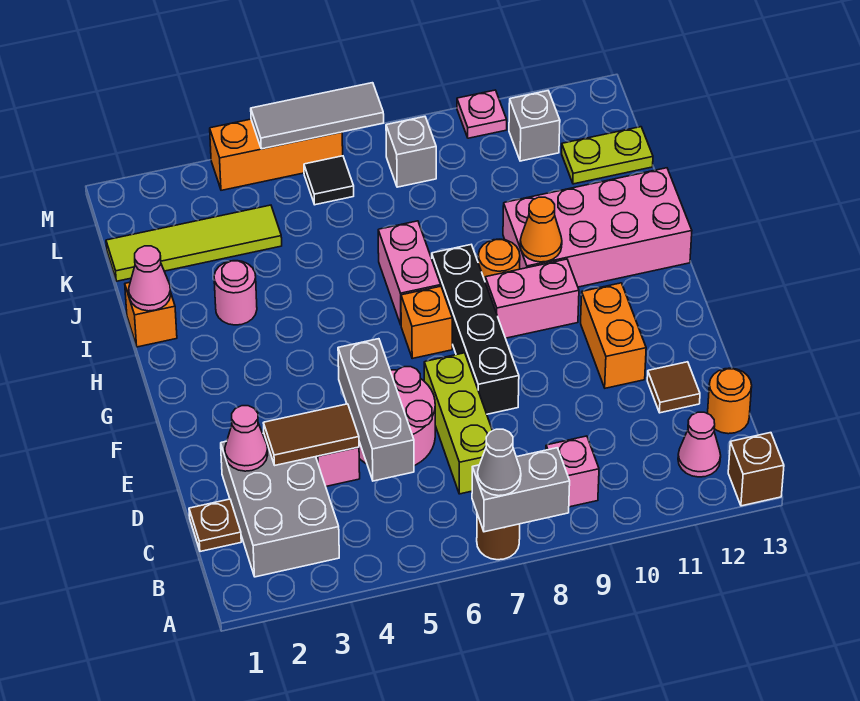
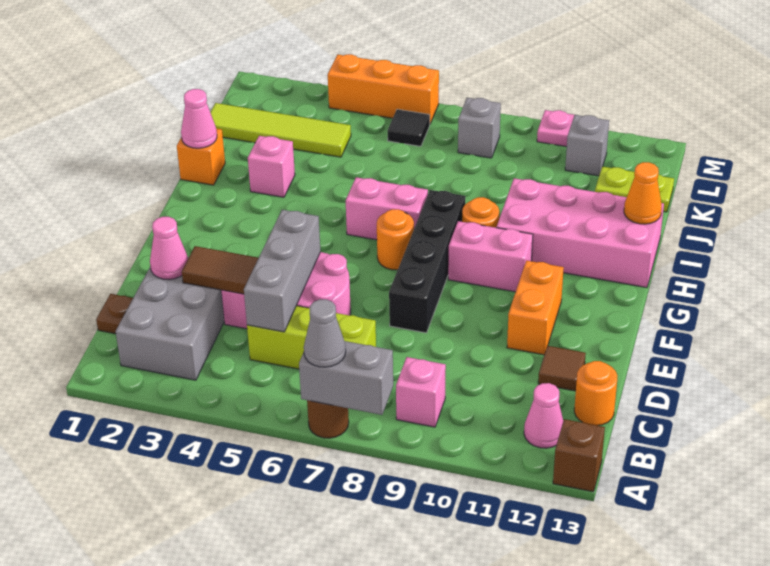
lime brick C7:E7 level 1 -> lime brick C5:C7 level 1
orange brick G7 level 1 -> orange round brick G7 level 1
pink brick H7:I7 level 1 -> pink brick H6:H7 level 1
orange cone H10 level 2 -> orange cone I13 level 2
pink round brick I3 level 1 -> pink brick I3 level 1
grey tile M5:M7 level 2 -> none

